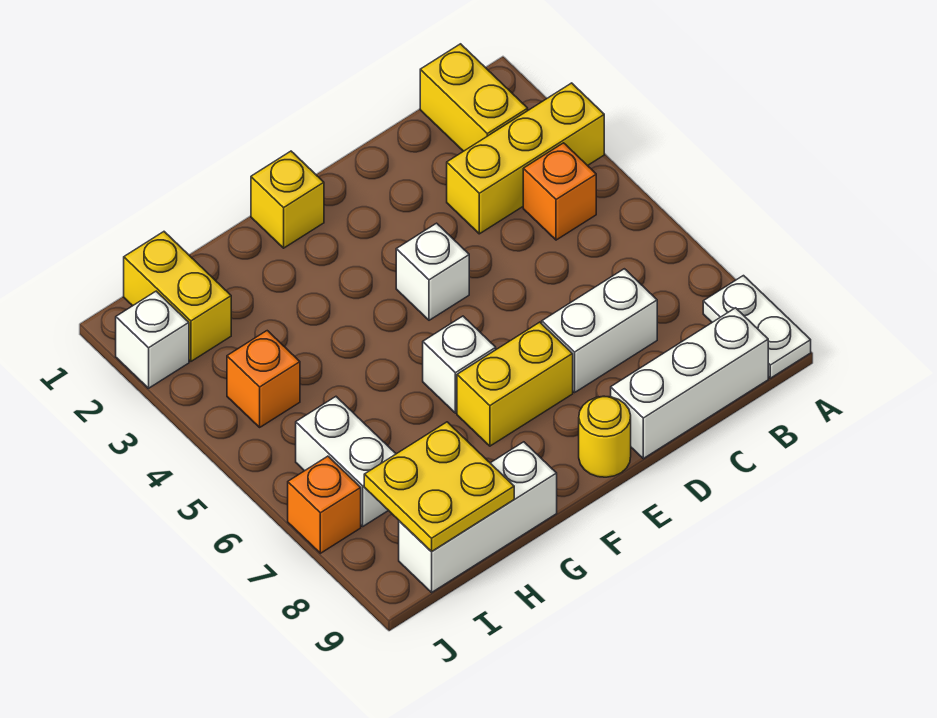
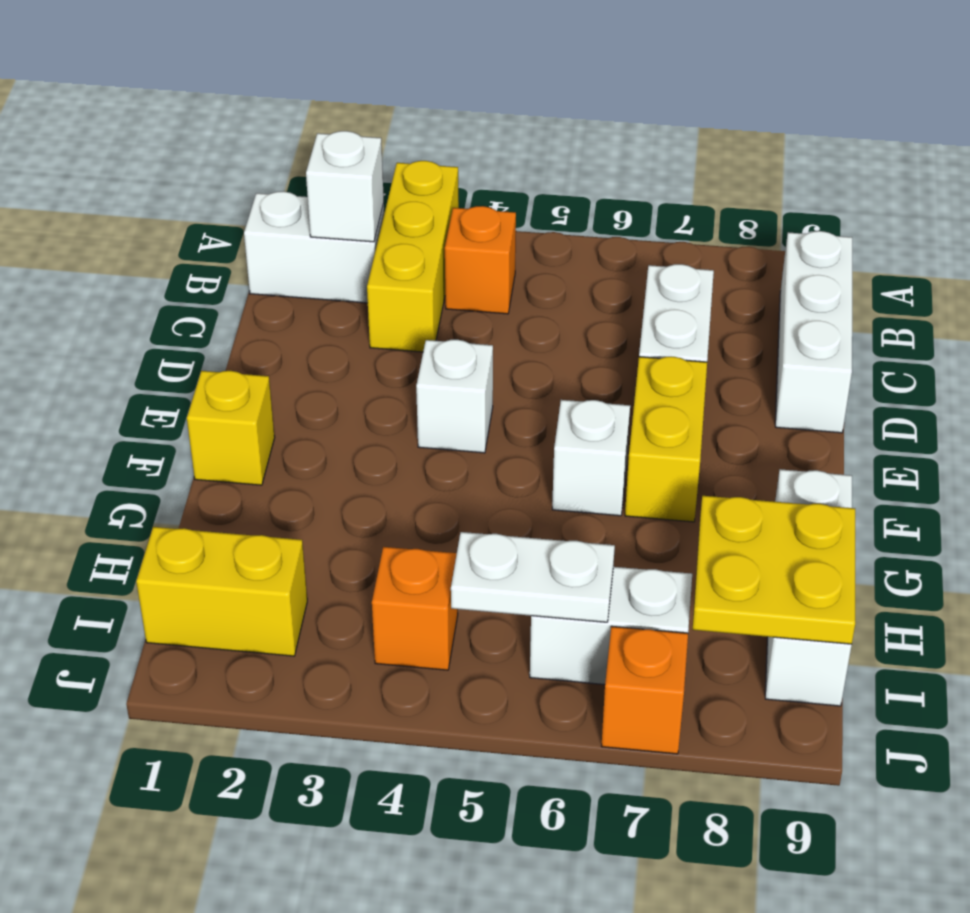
white plate A8:A9 level 1 -> white plate I5:I6 level 2
yellow brick B1:B2 level 1 -> white brick B1:B2 level 1
yellow round brick E9 level 1 -> none
white brick J2 level 1 -> white brick B2 level 2

